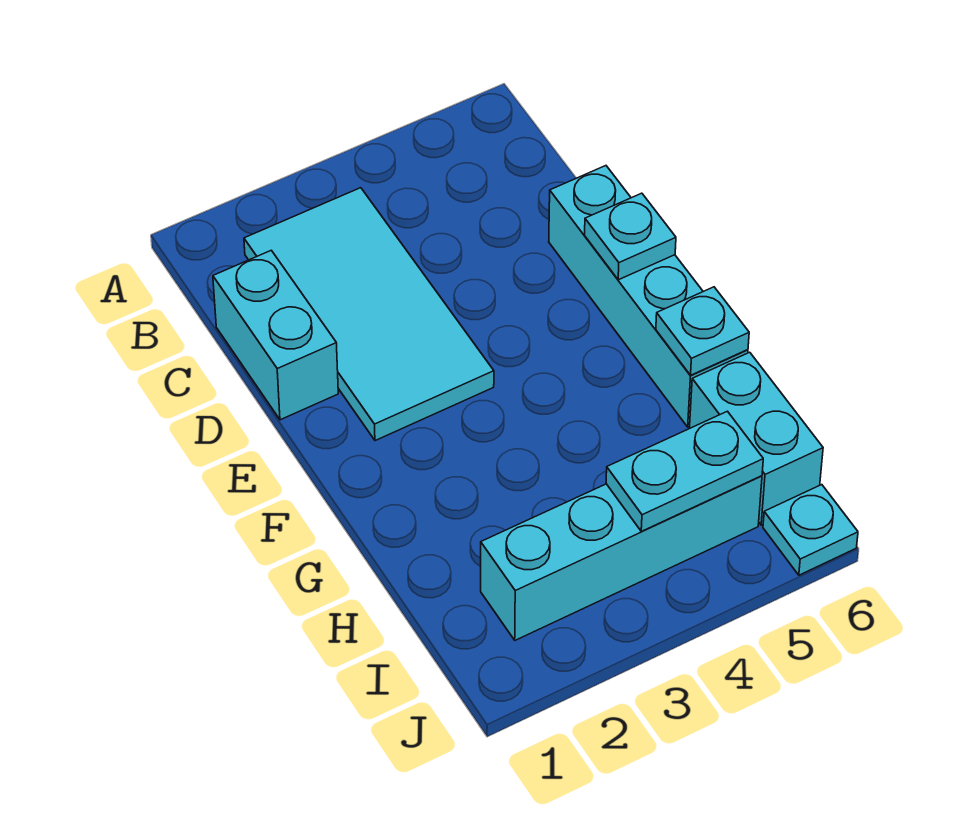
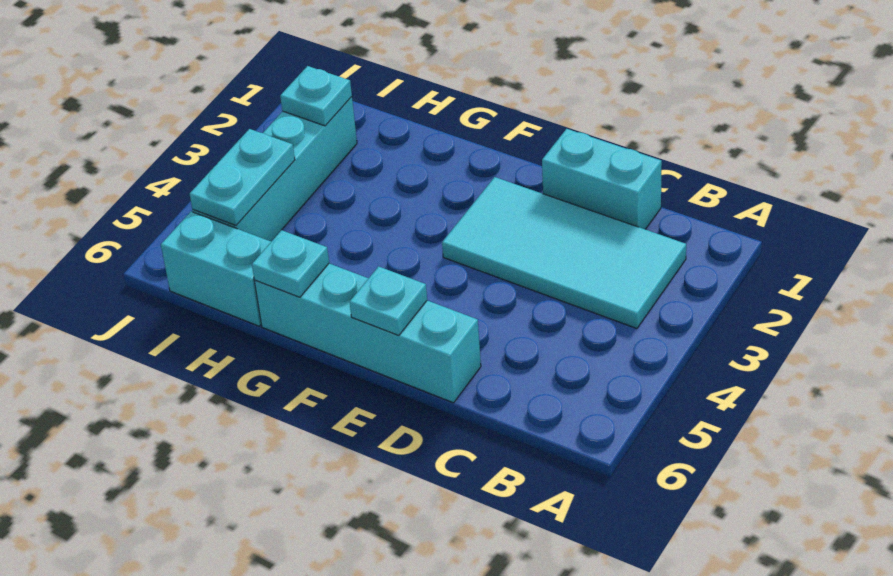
cyan plate J6 level 1 -> cyan plate I2 level 2

